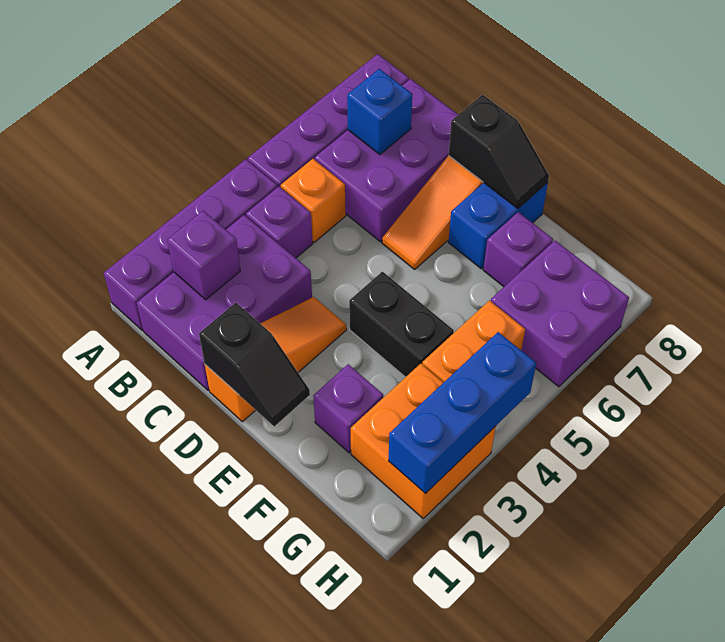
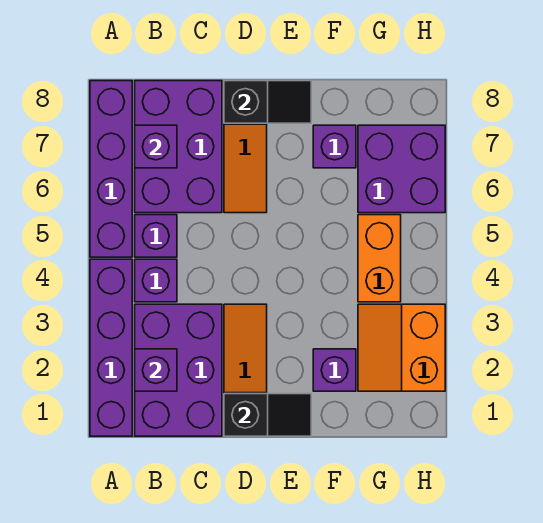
orange brick B5 level 1 -> purple brick B5 level 1
blue brick B7 level 2 -> purple brick B7 level 2
black brick E4:F4 level 1 -> none
blue brick E7:E8 level 1 -> none
orange brick G2:H3 level 1 -> orange slope G2:H3 level 1 top H
blue brick H2:H4 level 2 -> none

